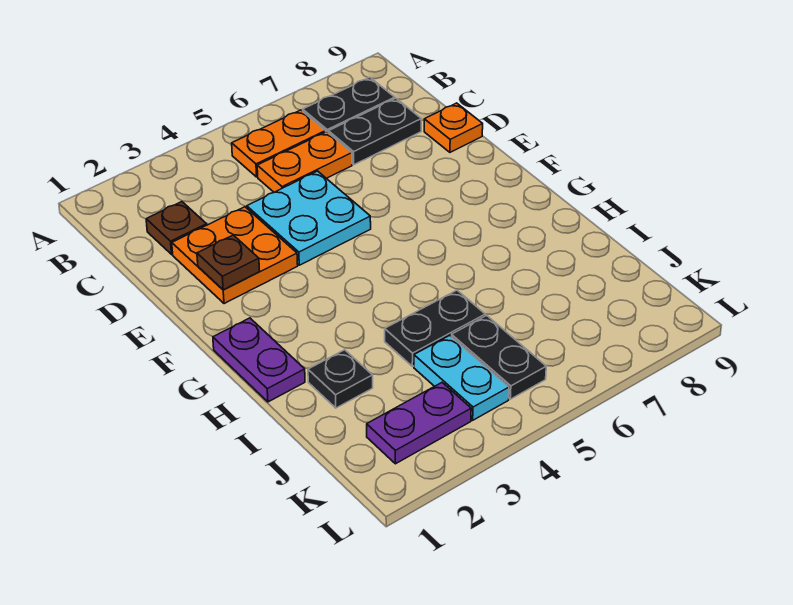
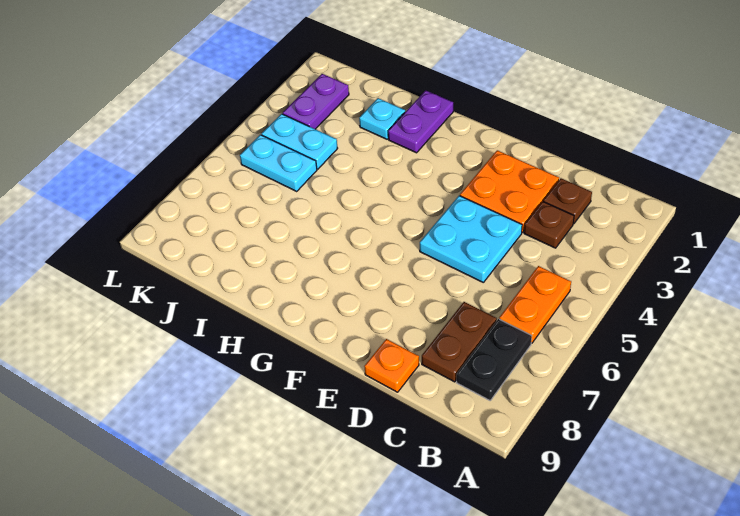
orange plate C5:C6 level 1 -> none
black plate C7:C8 level 1 -> brown plate C7:C8 level 1
brown plate E2 level 2 -> brown plate C3 level 1
purple plate G1:H1 level 1 -> purple plate H1:H2 level 1
black plate I2 level 1 -> cyan plate I2 level 1
black plate I4:I5 level 1 -> none
black plate J5:K5 level 1 -> cyan plate J5:K5 level 1

